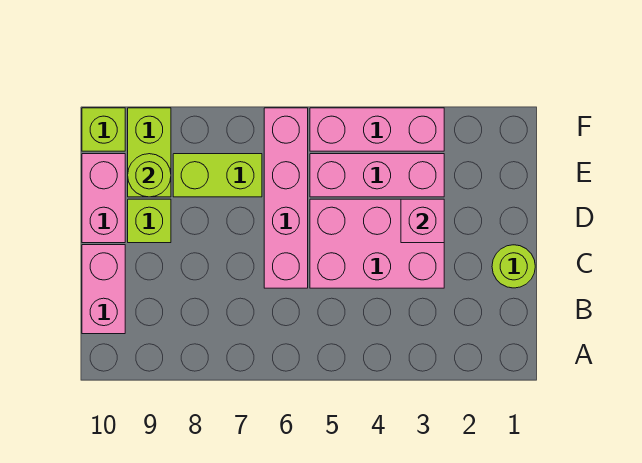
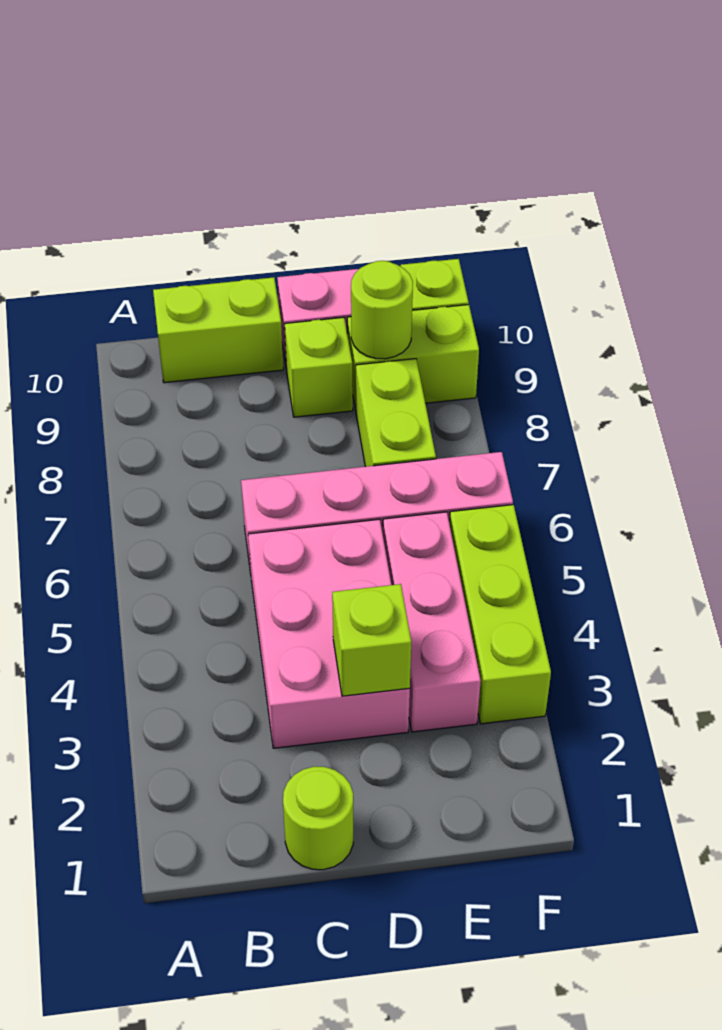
pink brick B10:C10 level 1 -> lime brick B10:C10 level 1
pink brick D3 level 2 -> lime brick D3 level 2
pink brick F3:F5 level 1 -> lime brick F3:F5 level 1

